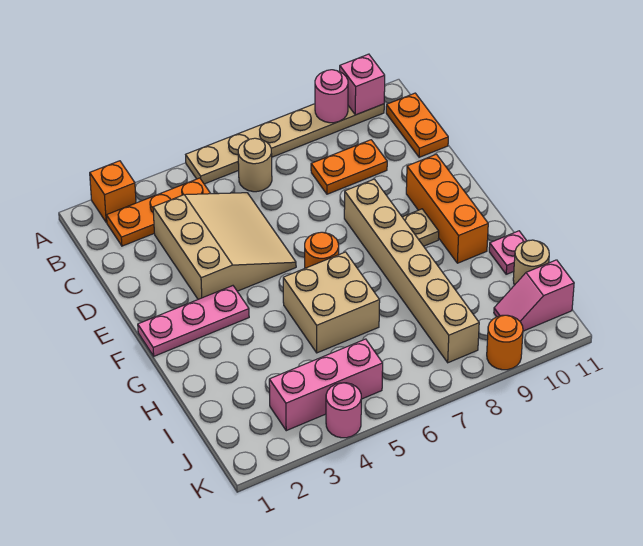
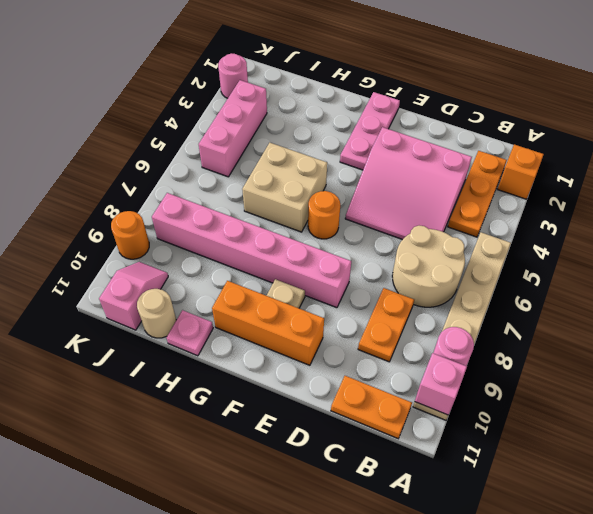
tan round brick B6 level 1 -> tan round brick B6:C7 level 1
tan slope C3:E5 level 1 top 3 -> pink slope C3:E5 level 1 top 3
tan brick E8:J8 level 1 -> pink brick E8:J8 level 1
pink round brick K4 level 1 -> pink round brick K2 level 1

